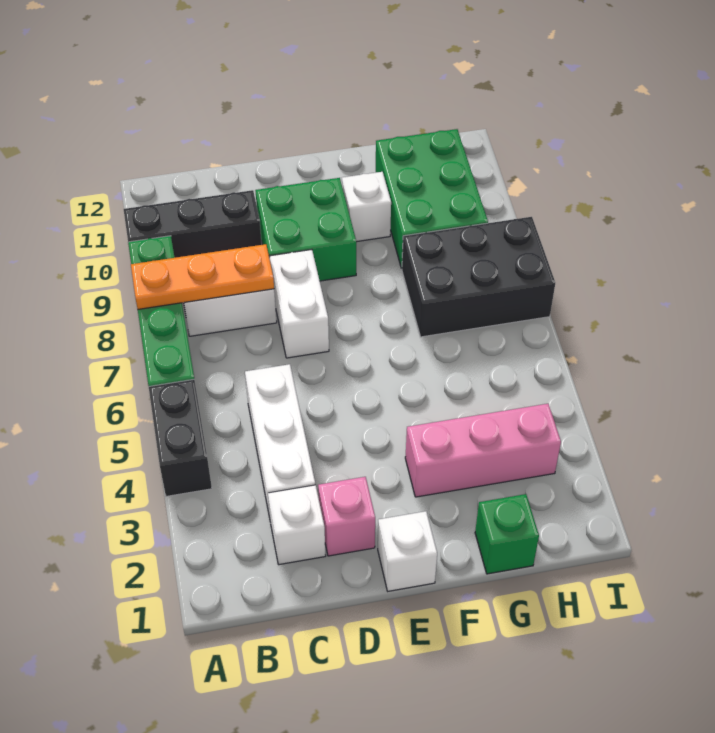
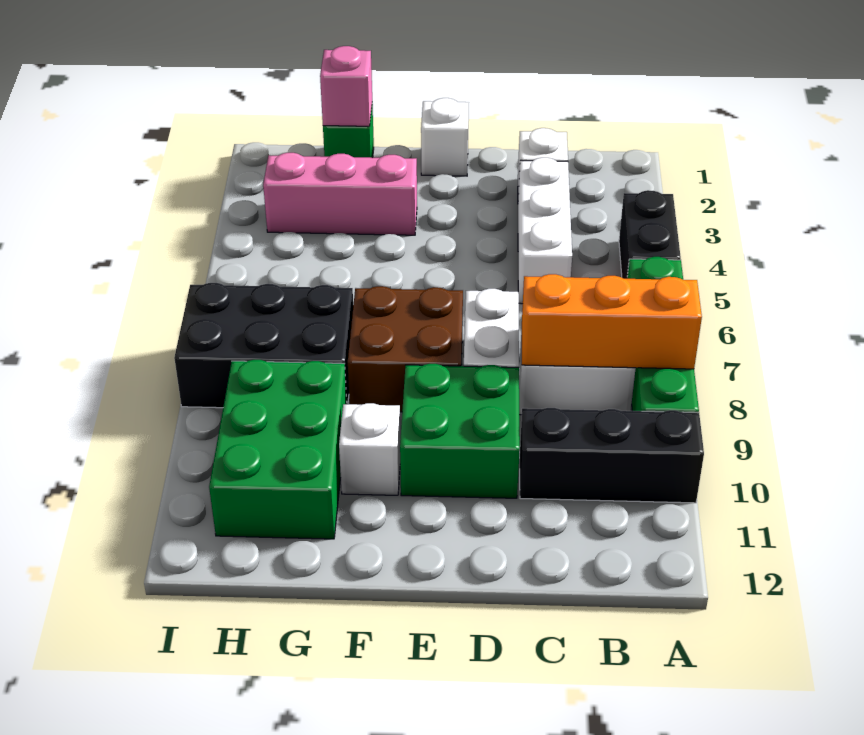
orange plate A8:C8 level 2 -> orange brick A8:C8 level 2
pink brick D2 level 1 -> pink brick G1 level 2
none -> brown brick E7:F8 level 1

